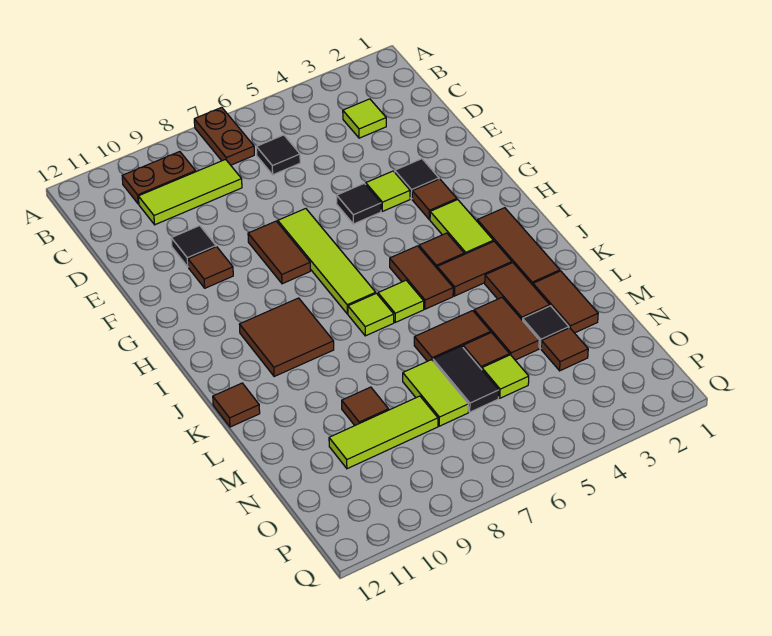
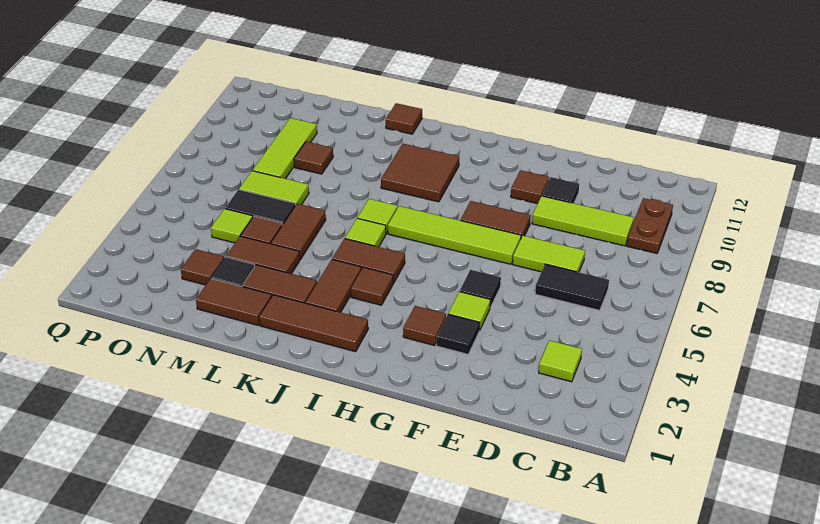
brown plate A7:B7 level 1 -> none
black tile C6 level 1 -> black tile C6:D6 level 1
lime tile C8:C10 level 1 -> lime tile C9:E9 level 1
lime tile H3:I3 level 1 -> lime tile D7:E7 level 1

